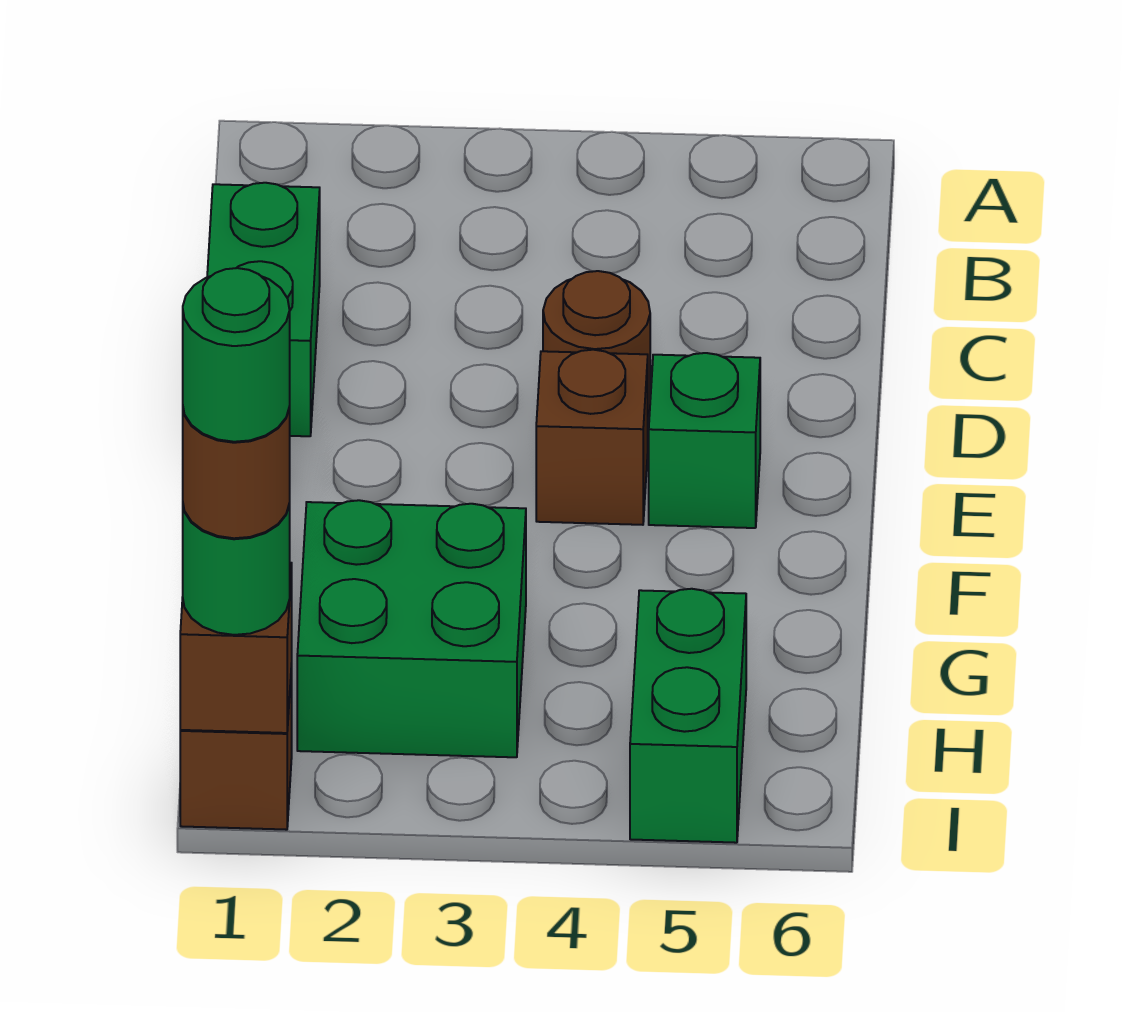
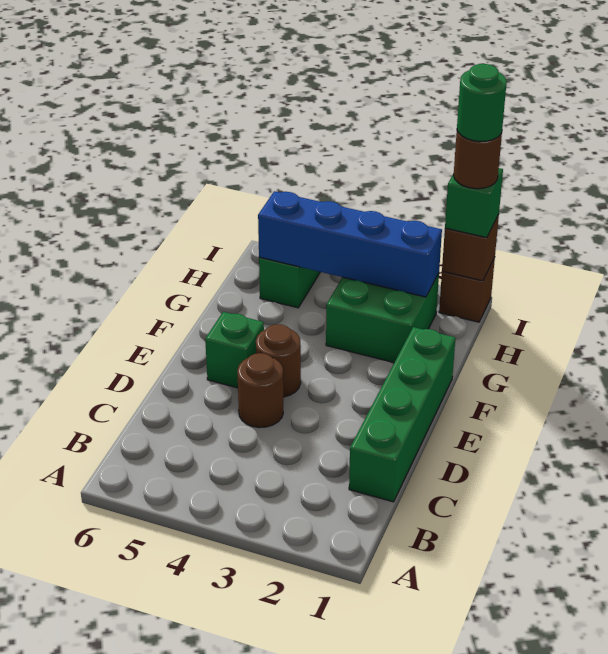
green brick C1:D1 level 1 -> green brick C1:F1 level 1
brown brick E4 level 1 -> brown round brick E4 level 1
none -> blue brick H2:H5 level 2
green round brick I1 level 3 -> green brick I1 level 3

